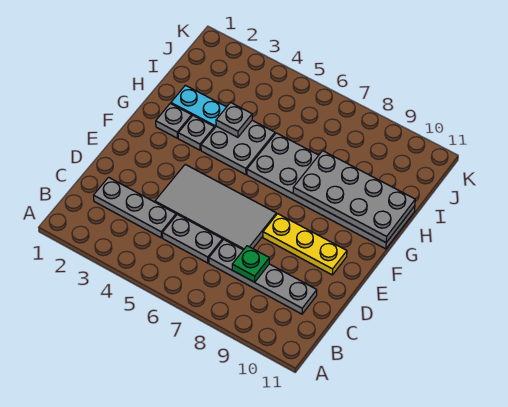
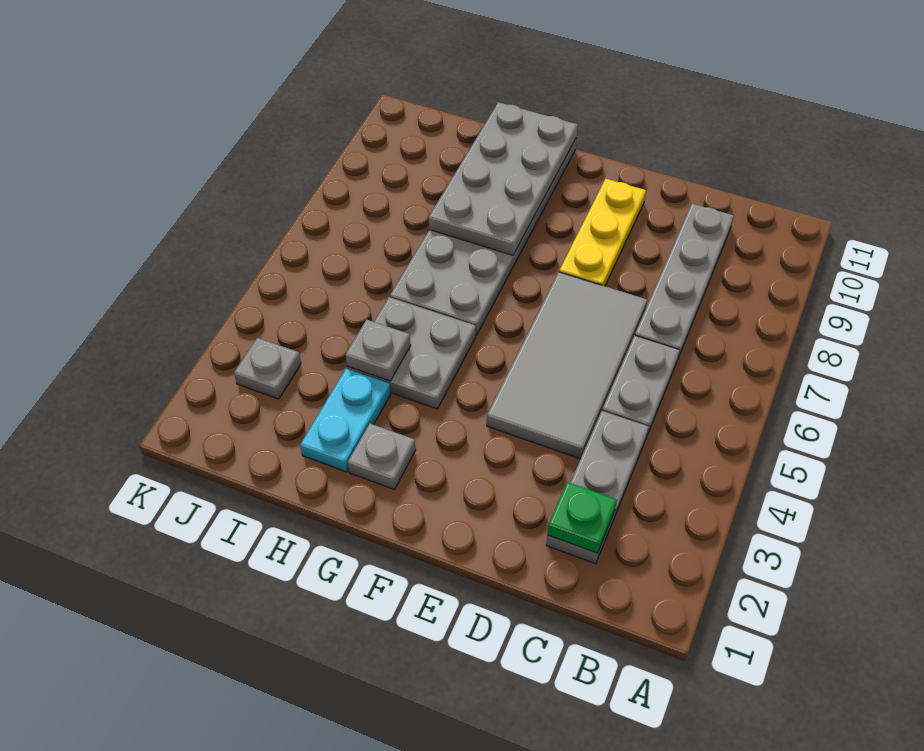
green plate C8 level 2 -> green plate C2 level 2
grey plate G3 level 1 -> grey plate J3 level 1

